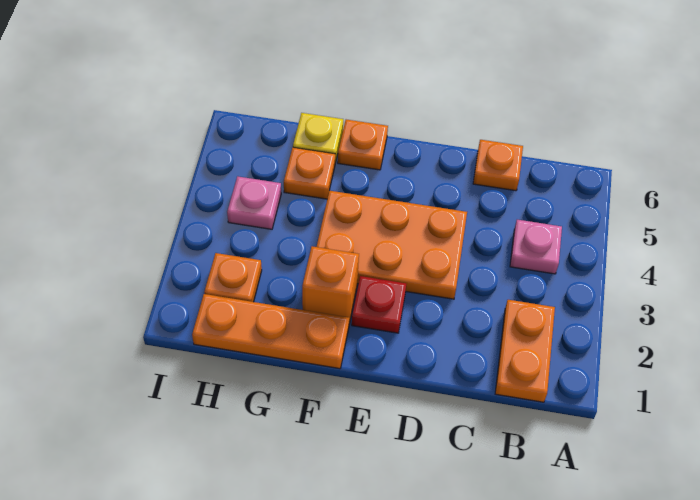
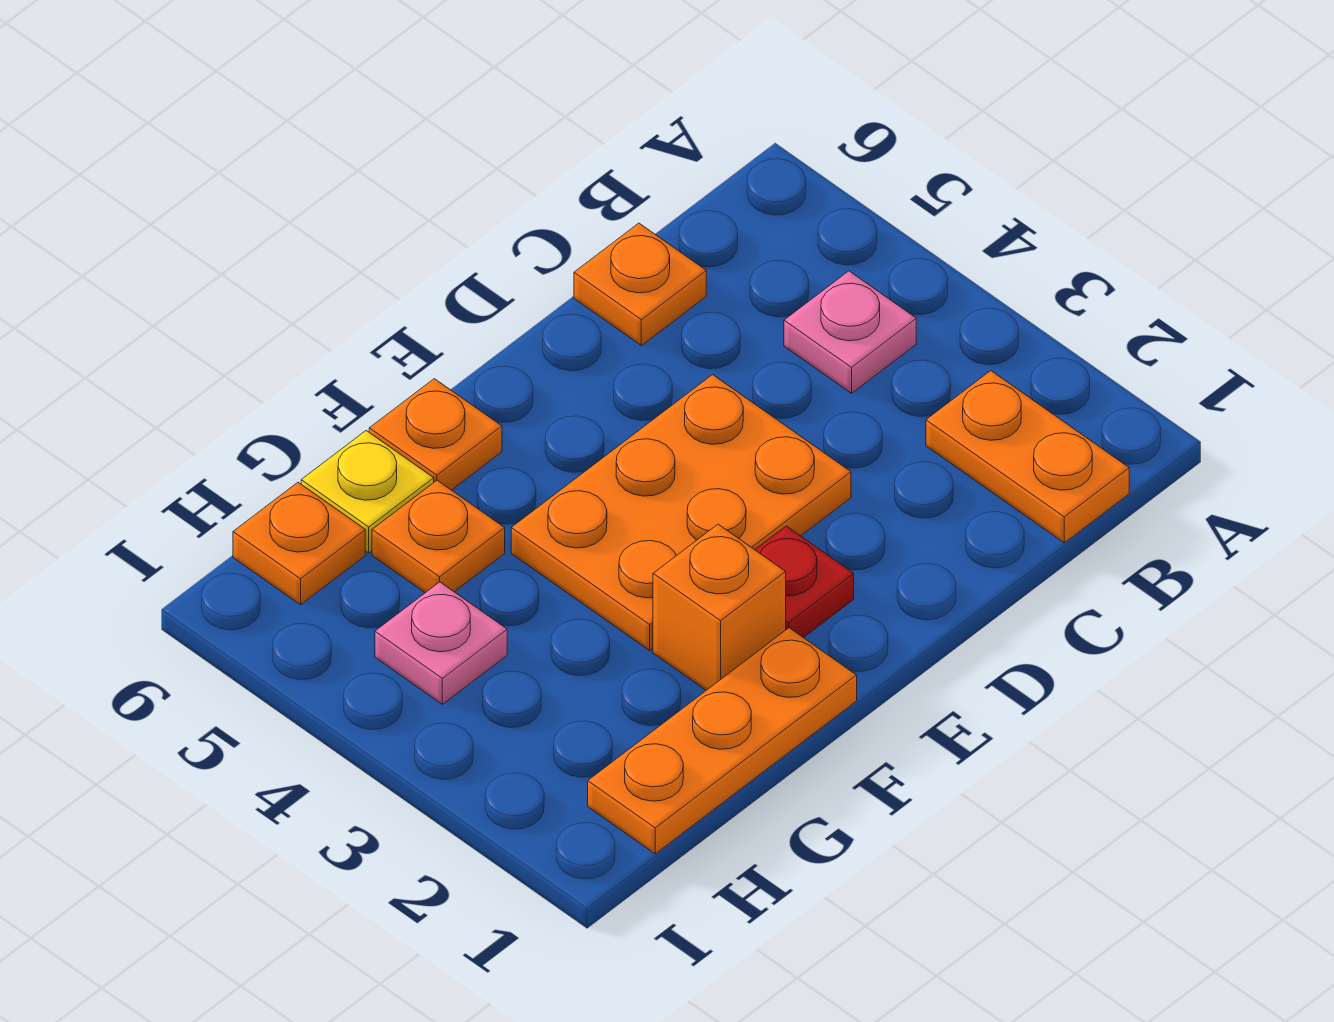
orange plate H2 level 1 -> orange plate H6 level 1

